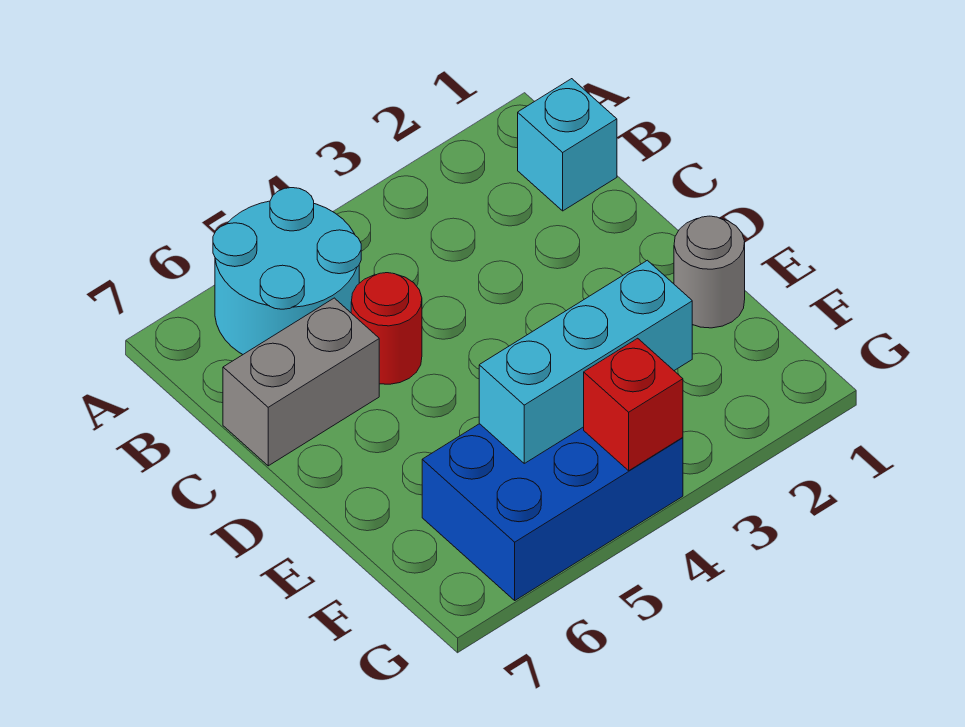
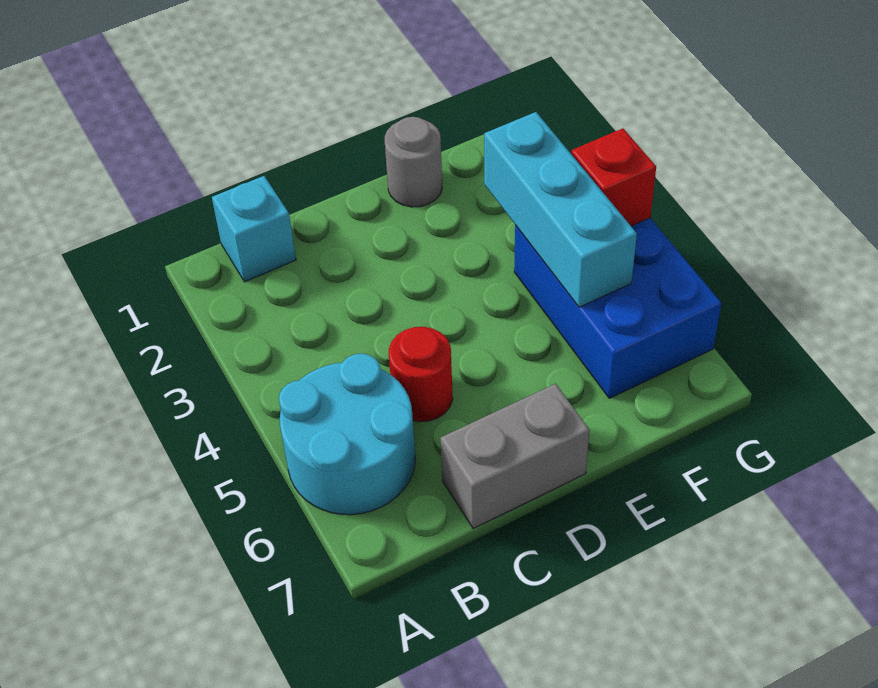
grey brick C6:C7 level 1 -> grey brick C7:D7 level 1

